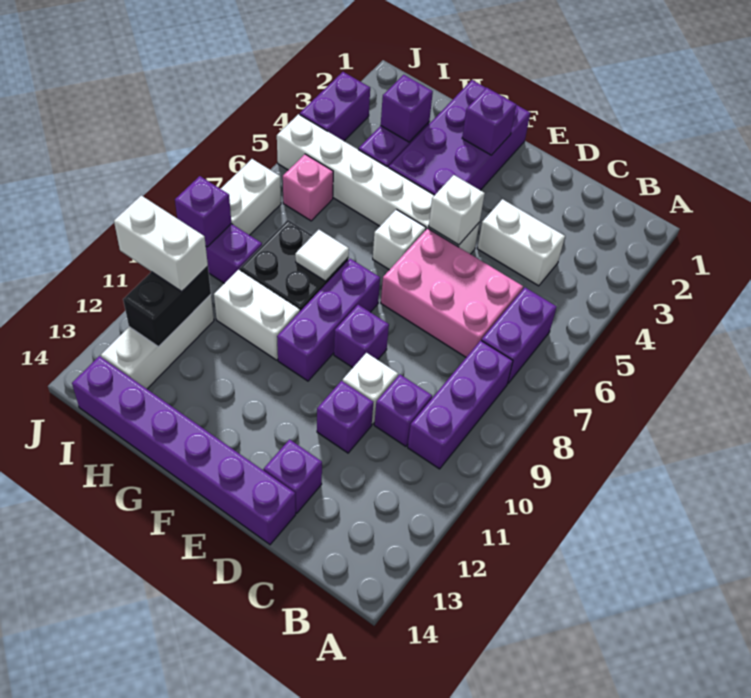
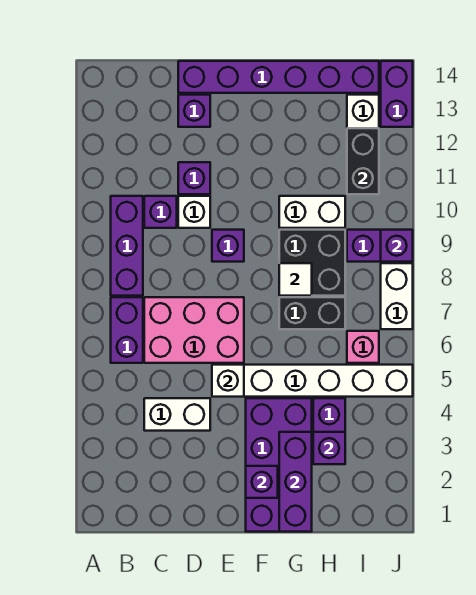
white brick F6 level 1 -> none
purple brick F8:F10 level 1 -> purple brick G1:G3 level 2
none -> black brick G7:H7 level 1
white brick I11:J11 level 3 -> none
purple brick J3:J4 level 1 -> purple brick J13:J14 level 1

